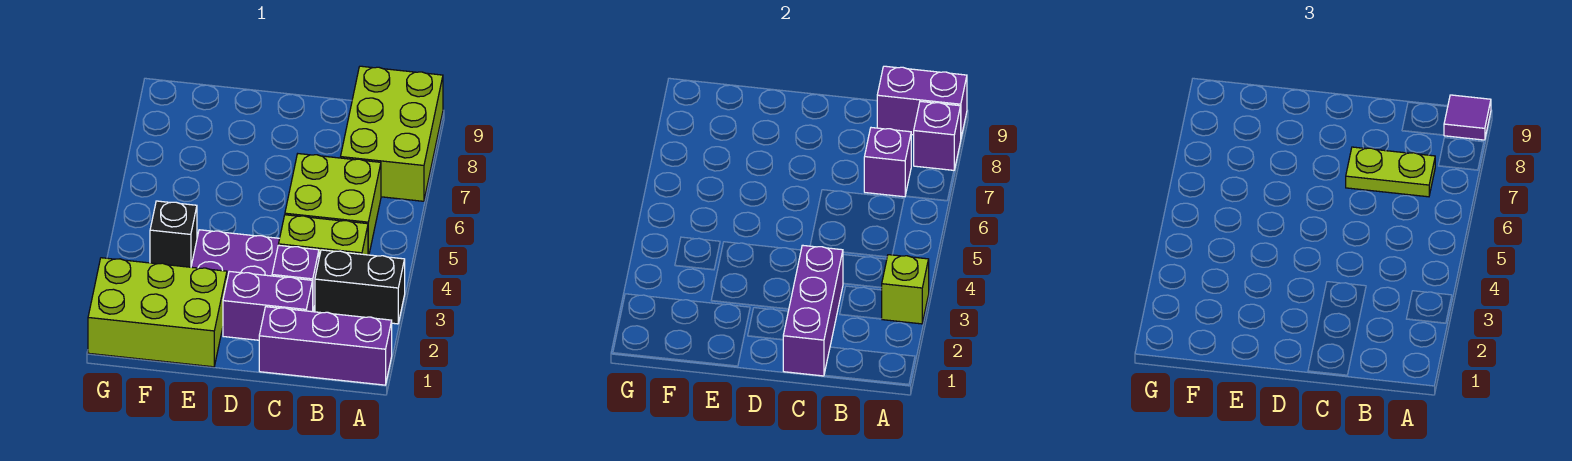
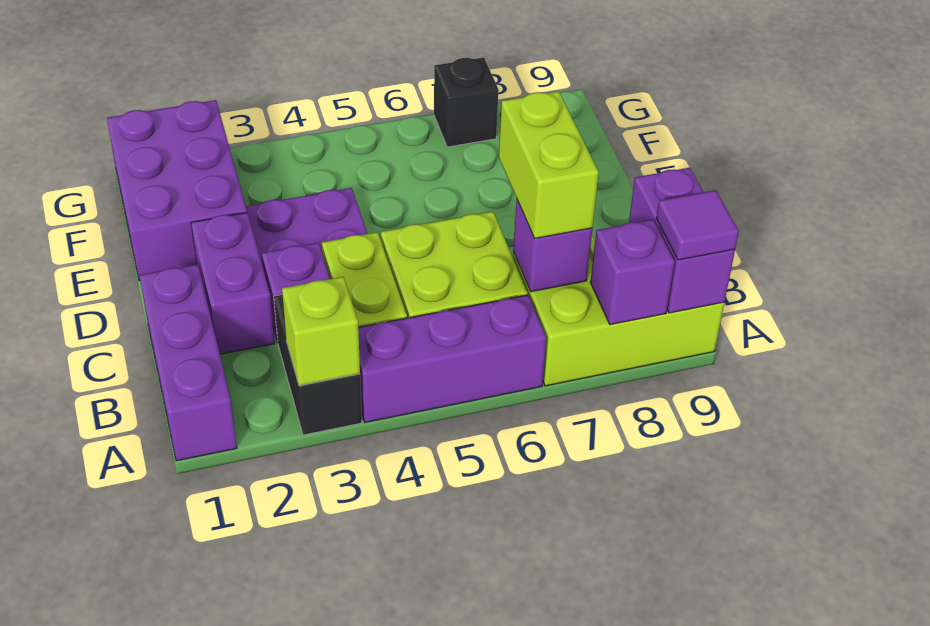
lime plate B7:C7 level 3 -> lime brick B7:C7 level 3
purple brick C1:C3 level 2 -> purple brick A4:A6 level 1
lime brick E1:G2 level 1 -> purple brick E1:G2 level 1
black brick F4 level 1 -> black brick G7 level 1

